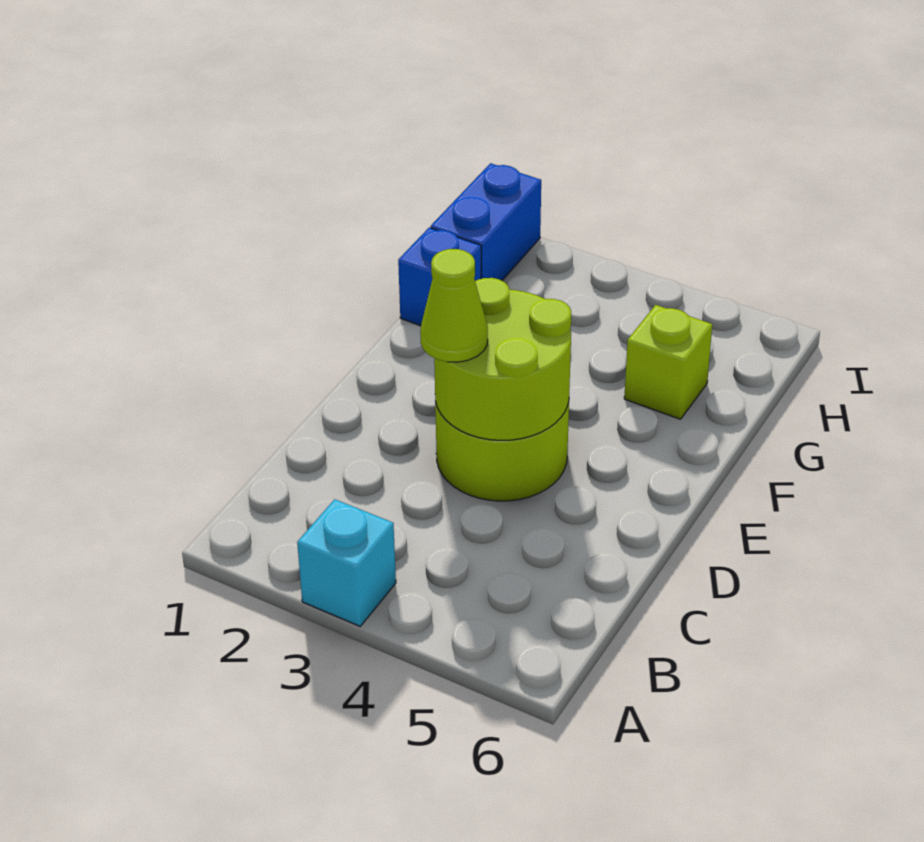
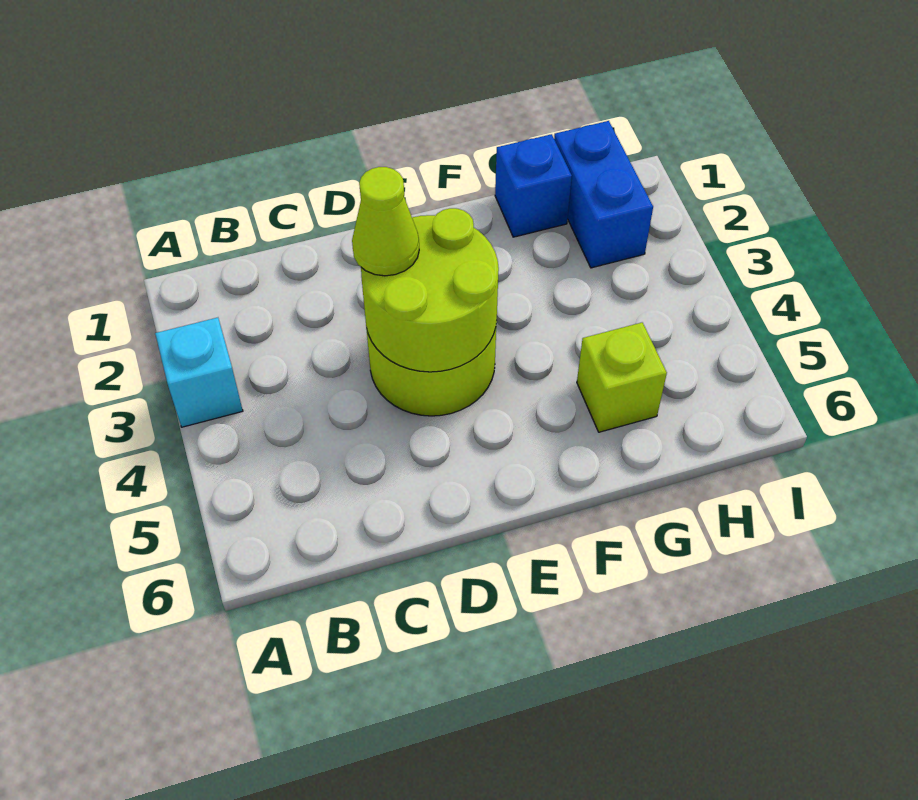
blue brick H1:I1 level 1 -> blue brick H1:H2 level 1

